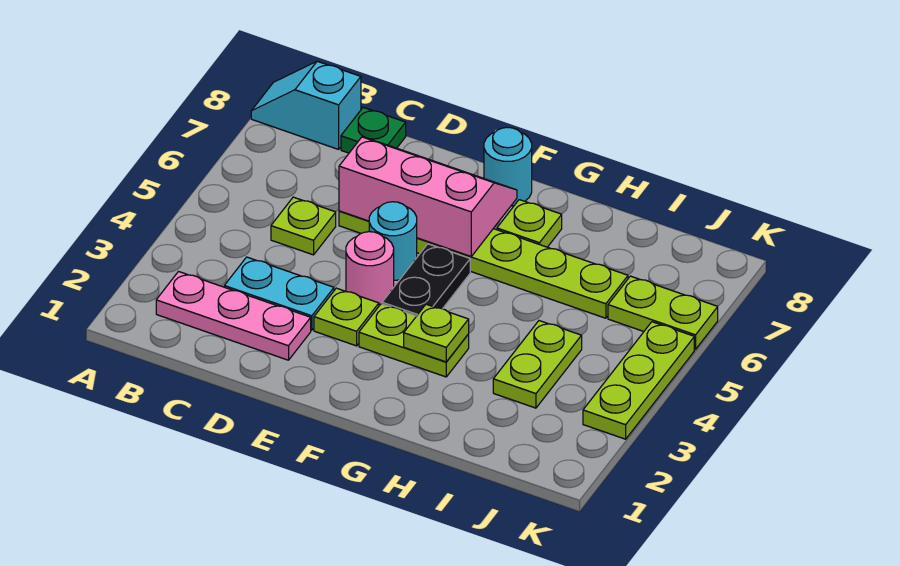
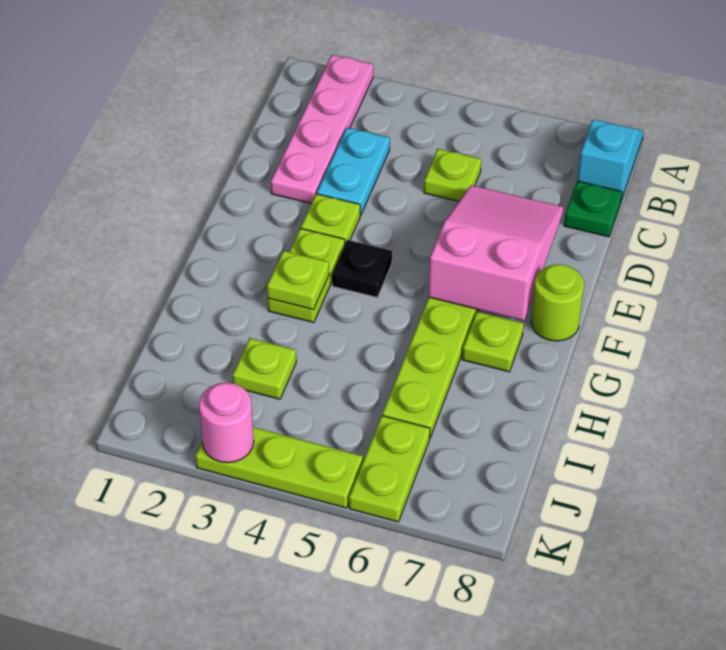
pink plate B2:D2 level 1 -> pink plate A2:D2 level 1
pink slope D6:F7 level 2 top 6 -> pink slope D6:F7 level 2 top F
pink round brick E4 level 1 -> pink round brick K3 level 2
cyan round brick E5 level 1 -> none
black plate F4:F5 level 1 -> black plate F4 level 1
cyan round brick F8 level 1 -> lime round brick F8 level 1
lime plate I3:I4 level 1 -> lime plate I3 level 1

